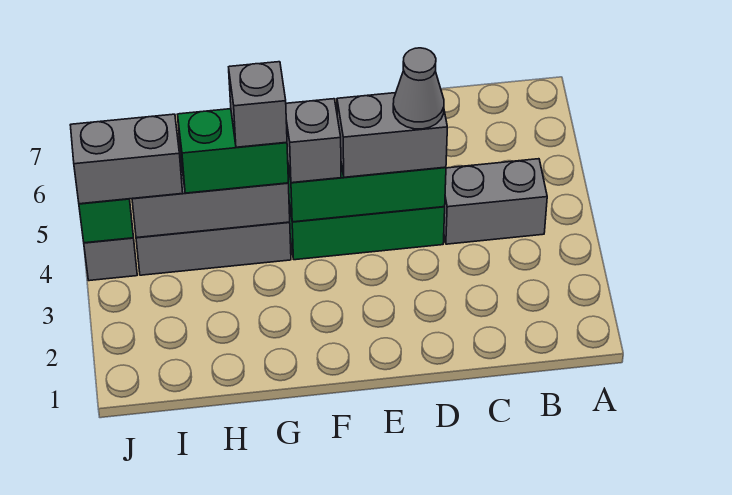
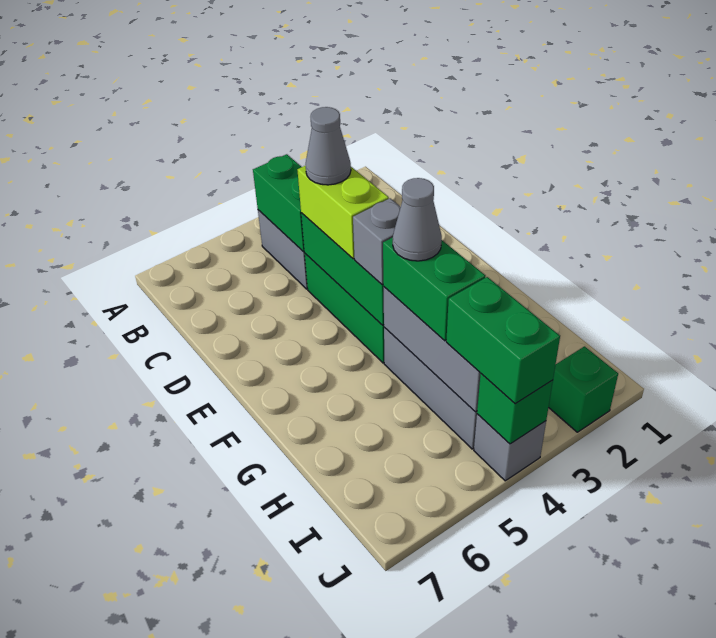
none -> green brick B4:C4 level 2
grey brick D4:E4 level 3 -> lime brick D4:E4 level 3
grey brick G4 level 4 -> grey cone G4 level 4
grey brick I4:J4 level 3 -> green brick I4:J4 level 3
none -> green brick J2 level 1

